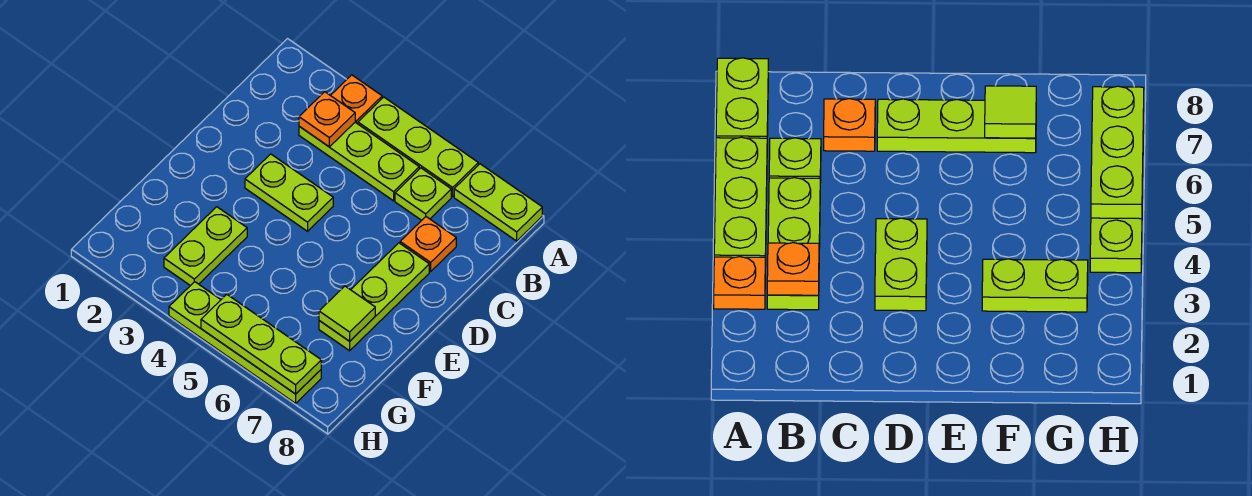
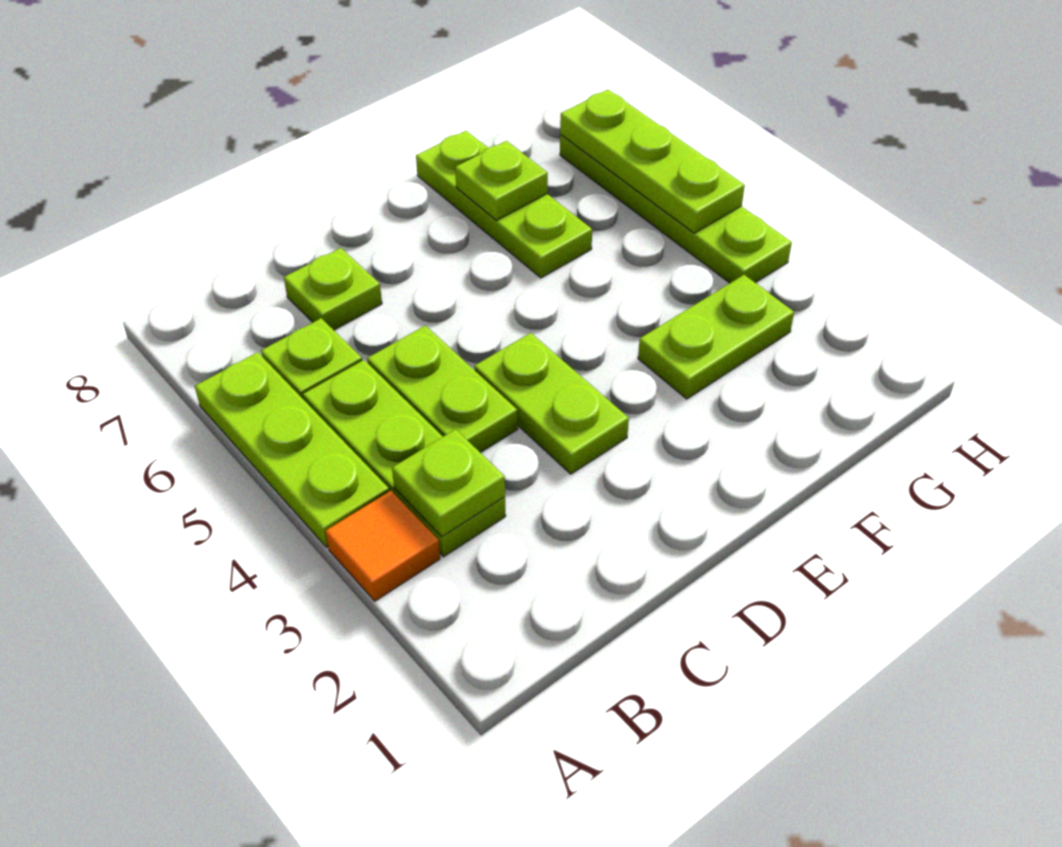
orange plate A3 level 1 -> orange tile A3 level 1
lime plate A7:A8 level 1 -> lime plate C4:C5 level 1
orange plate B3 level 2 -> lime plate B3 level 2
orange plate C7 level 1 -> lime plate C7 level 1
lime plate D7:F7 level 1 -> lime plate F6:F8 level 1
lime tile F7 level 2 -> lime plate F7 level 2

